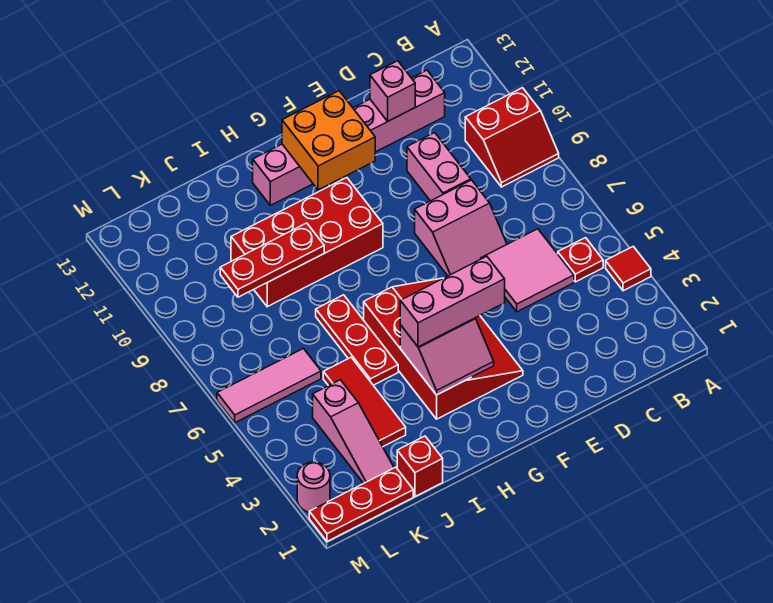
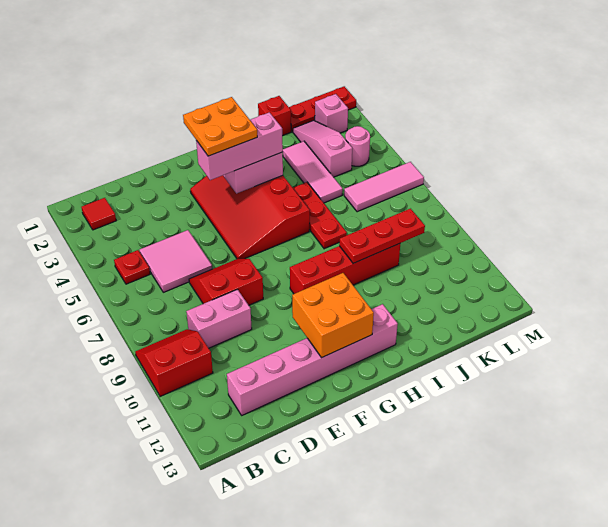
red tile A4 level 1 -> red tile B2 level 1
pink slope D7:E8 level 1 top 8 -> red slope D7:E8 level 1 top 8
pink brick D9:D10 level 1 -> pink brick C9:D9 level 1
pink brick D12 level 2 -> pink brick L2 level 1
none -> orange plate F3:G4 level 4
red brick G9:J10 level 1 -> red brick G9:J9 level 1
red tile J3:J5 level 1 -> pink tile J3:J5 level 1
pink round brick M2 level 1 -> pink round brick L4 level 1

